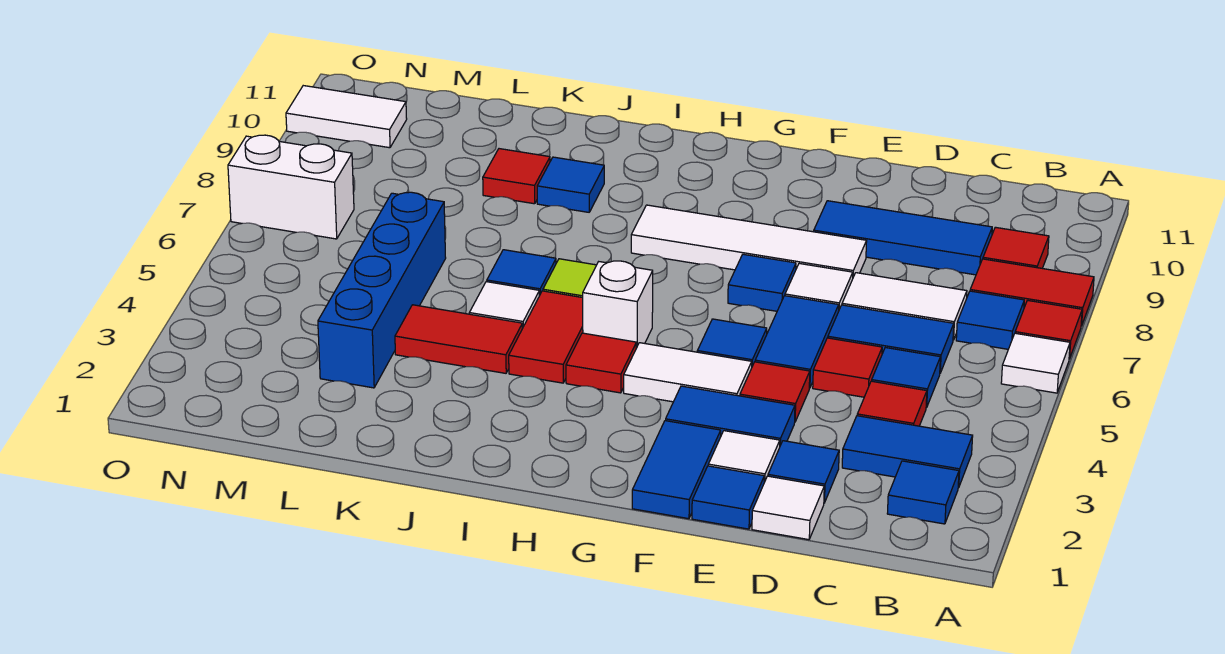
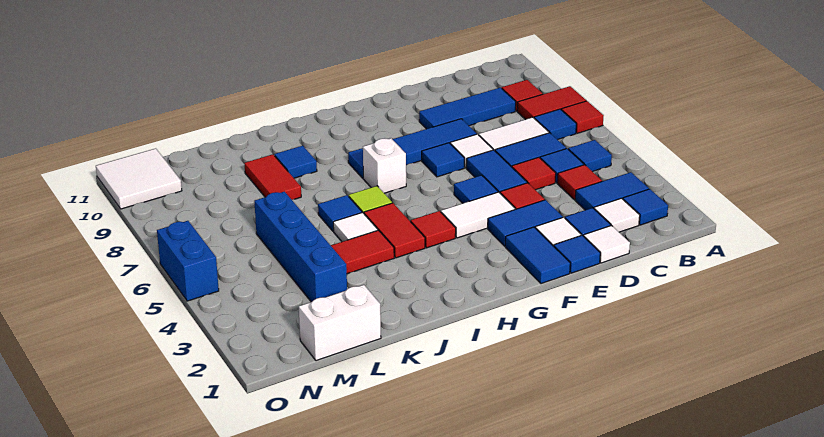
white tile A6 level 1 -> white tile C2 level 1
none -> blue tile B5 level 1
white tile E8:H8 level 1 -> blue tile E8:H8 level 1
white brick H5 level 1 -> white brick H7 level 1
red tile K9 level 1 -> red tile K8:K9 level 1
white brick N7:O7 level 1 -> white brick L1:M1 level 1
white tile N10:O10 level 1 -> white tile N10:O11 level 1
none -> blue brick O5:O6 level 1

